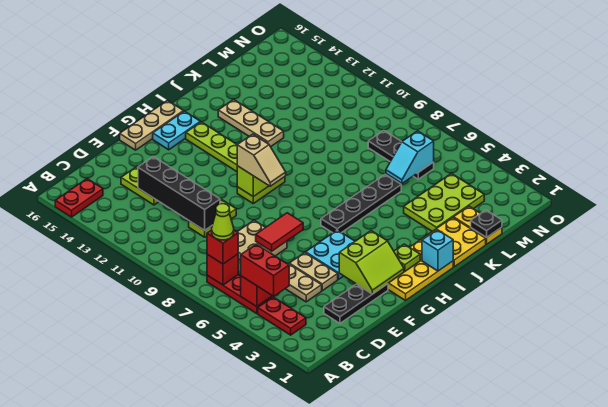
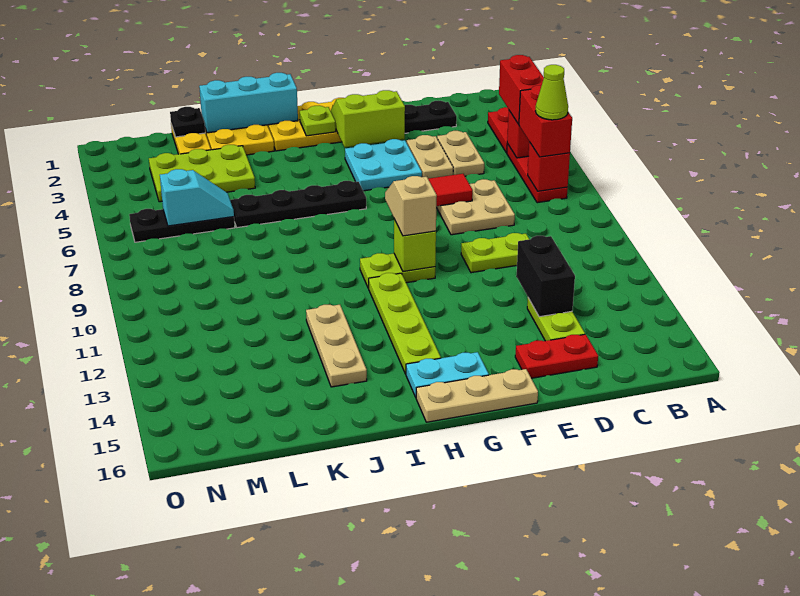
red plate A15:B15 level 1 -> red plate D15:E15 level 1
red brick B7 level 3 -> red brick B6:B7 level 3
black brick D10:D13 level 2 -> black brick D12:D13 level 2
cyan brick I1 level 2 -> cyan brick I1:K1 level 2
black plate M6:M8 level 1 -> black plate L6:N6 level 1

